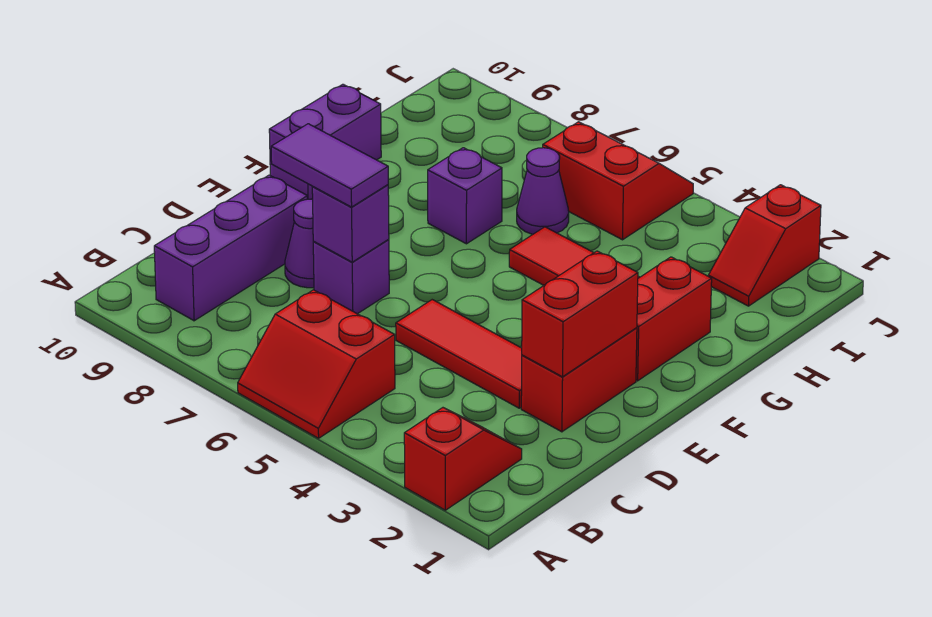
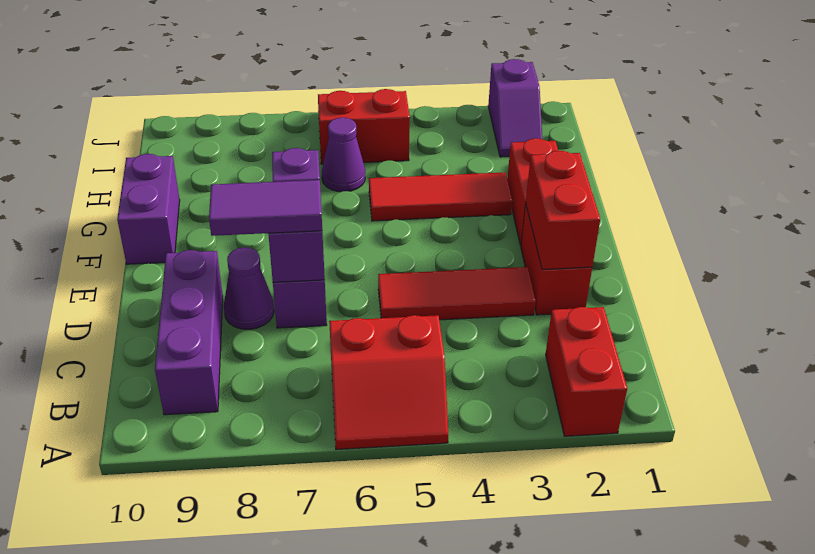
red slope A2:B2 level 1 top A -> red brick A2:B2 level 1
red slope I2:J2 level 1 top J -> purple slope I2:J2 level 1 top J

